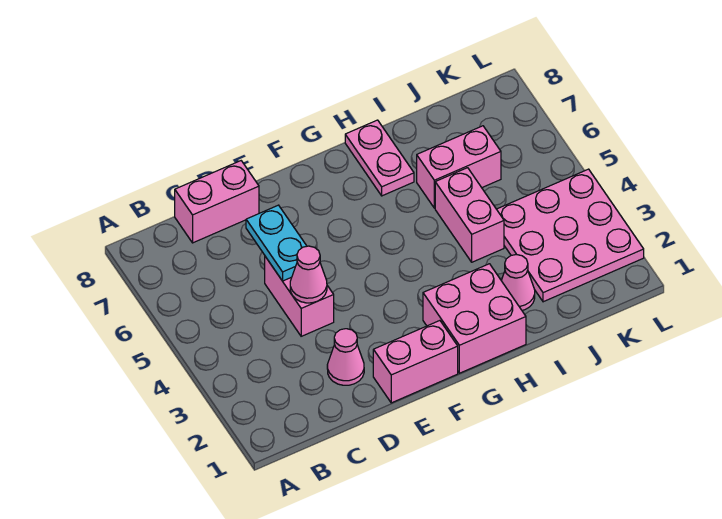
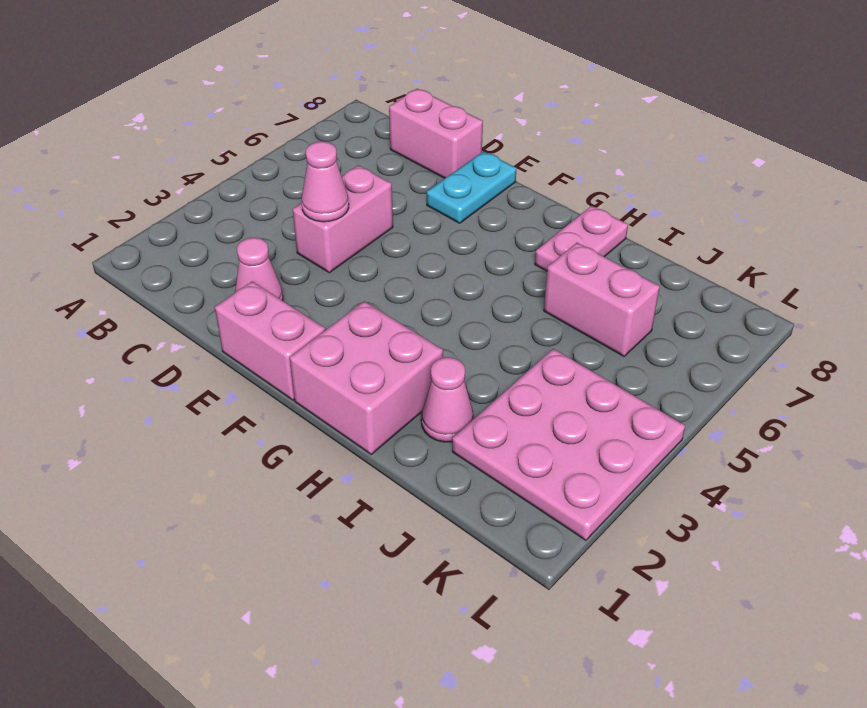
cyan plate D5:D6 level 2 -> cyan plate E7:E8 level 1
pink brick I4:I5 level 1 -> none

